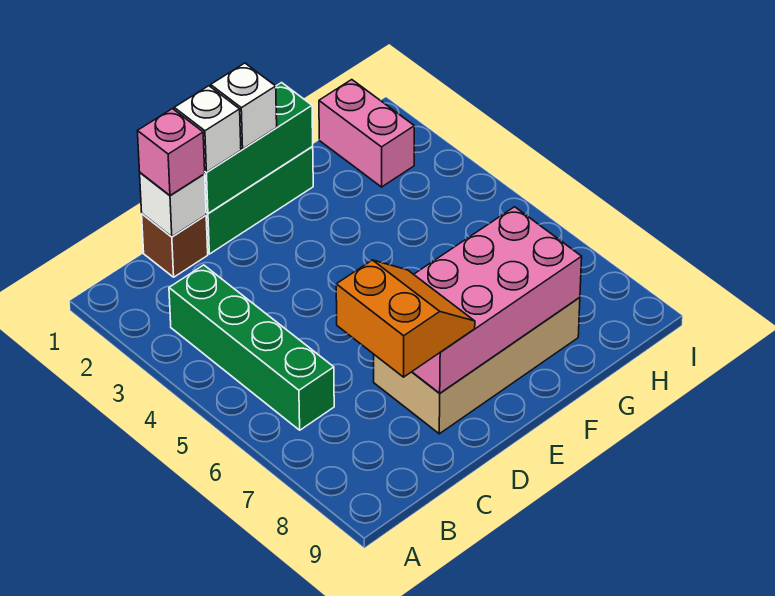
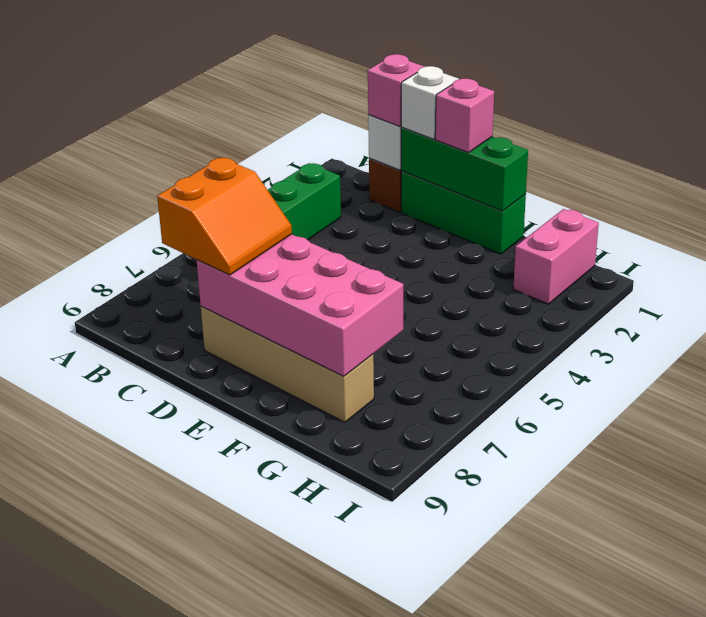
tan brick D7:G8 level 1 -> tan brick D8:G8 level 1
white brick E1 level 3 -> pink brick E1 level 3

